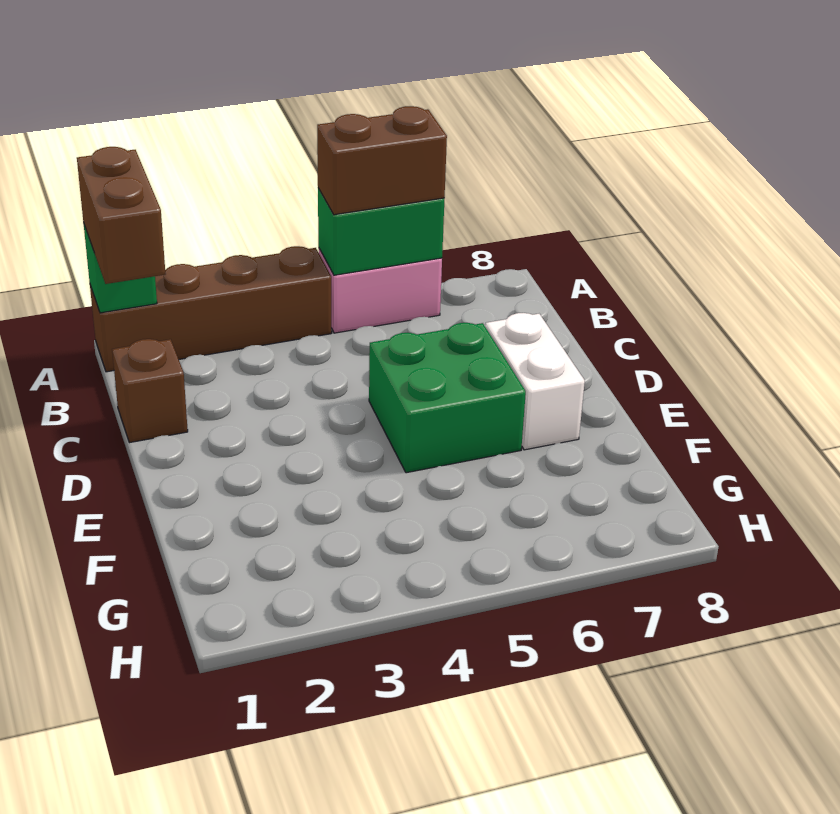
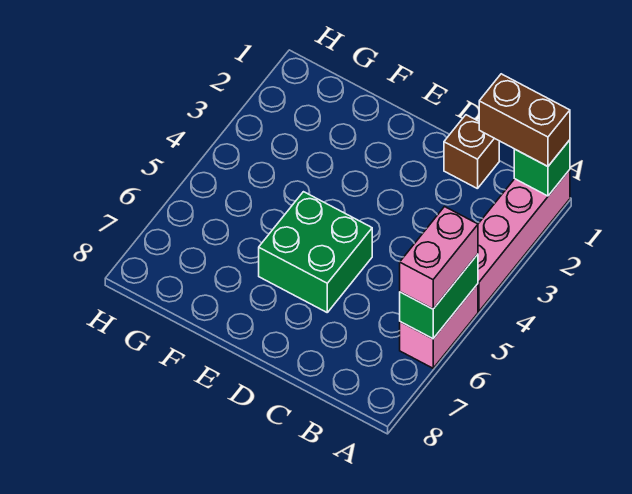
brown brick A1:A4 level 1 -> pink brick A1:A4 level 1
brown brick A5:A6 level 3 -> pink brick A5:A6 level 3
white brick D7:E7 level 1 -> none

